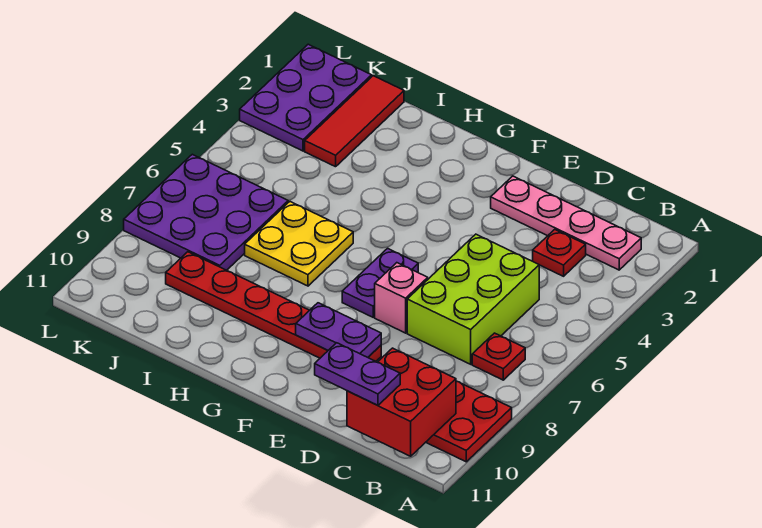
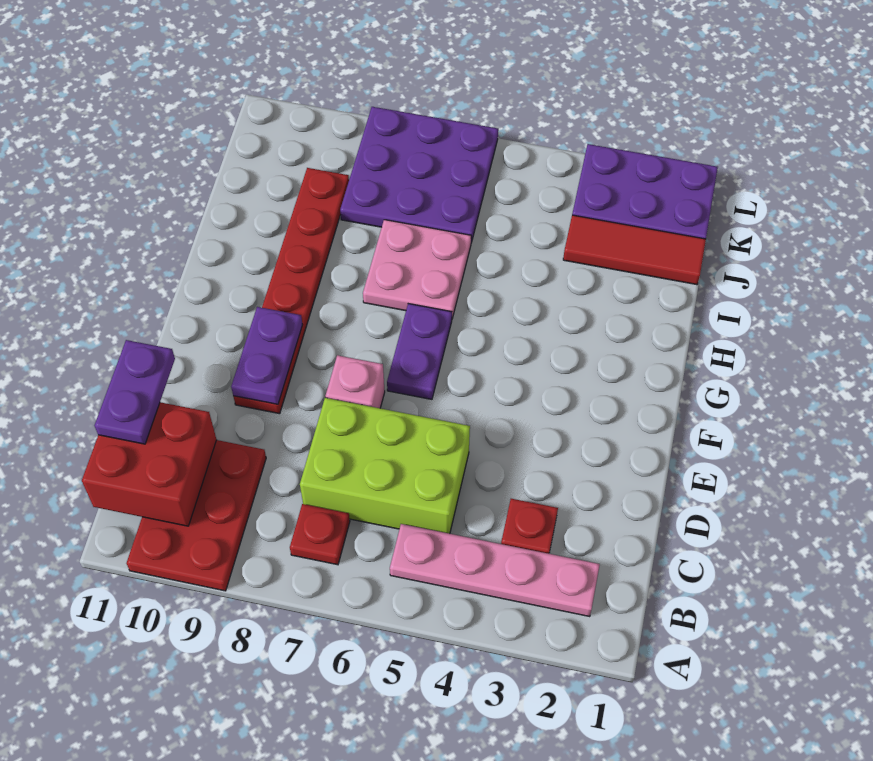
pink plate B2:E2 level 1 -> pink plate B2:B5 level 1
purple plate F6:F7 level 1 -> purple plate F6:G6 level 1
yellow plate H6:I7 level 1 -> pink plate H6:I7 level 1

